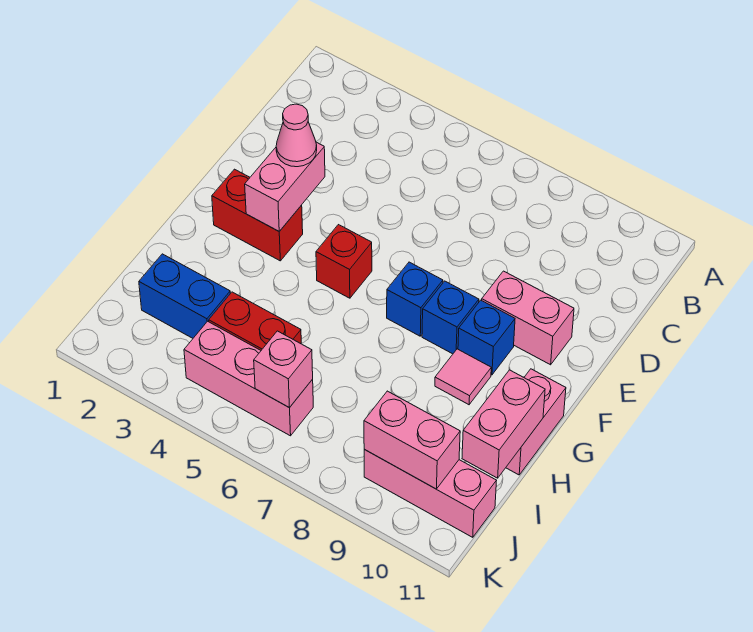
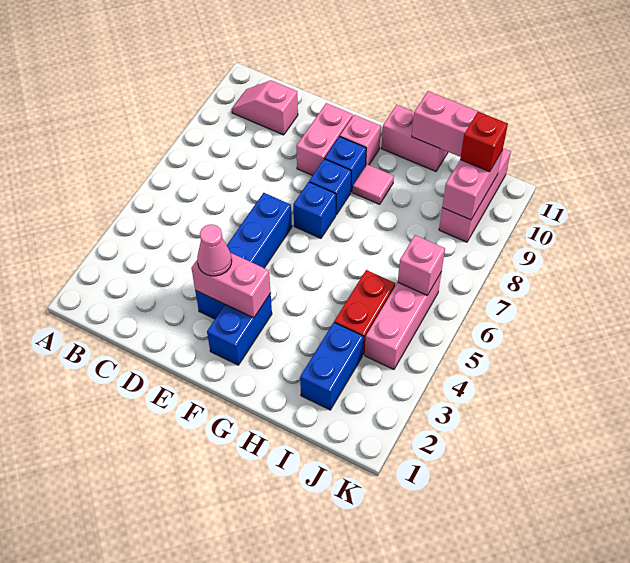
none -> pink slope B10:C10 level 1 top C
none -> blue brick E3:E6 level 1
red brick F2:F3 level 1 -> blue brick F2:F3 level 1
red brick F5 level 1 -> red brick J10 level 3
none -> pink brick F10 level 1

